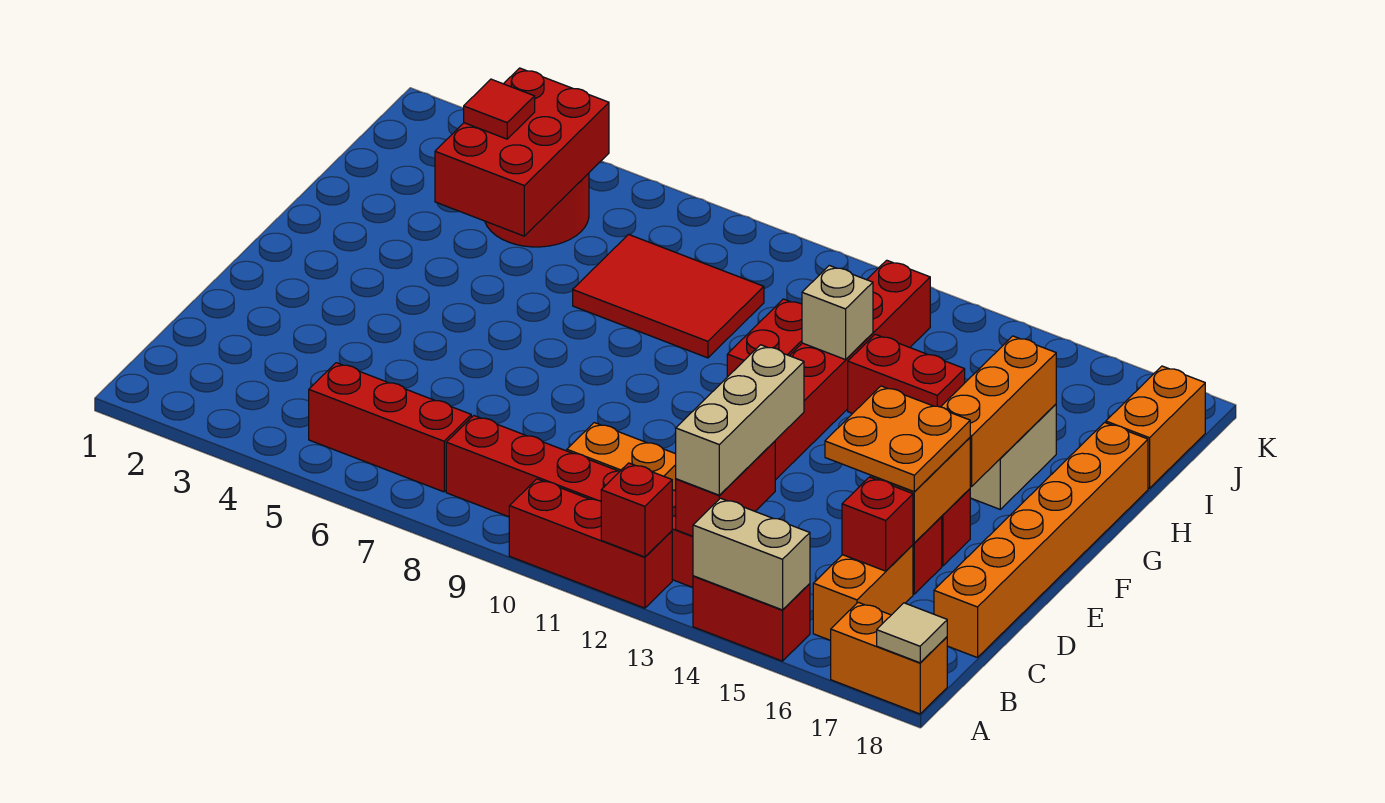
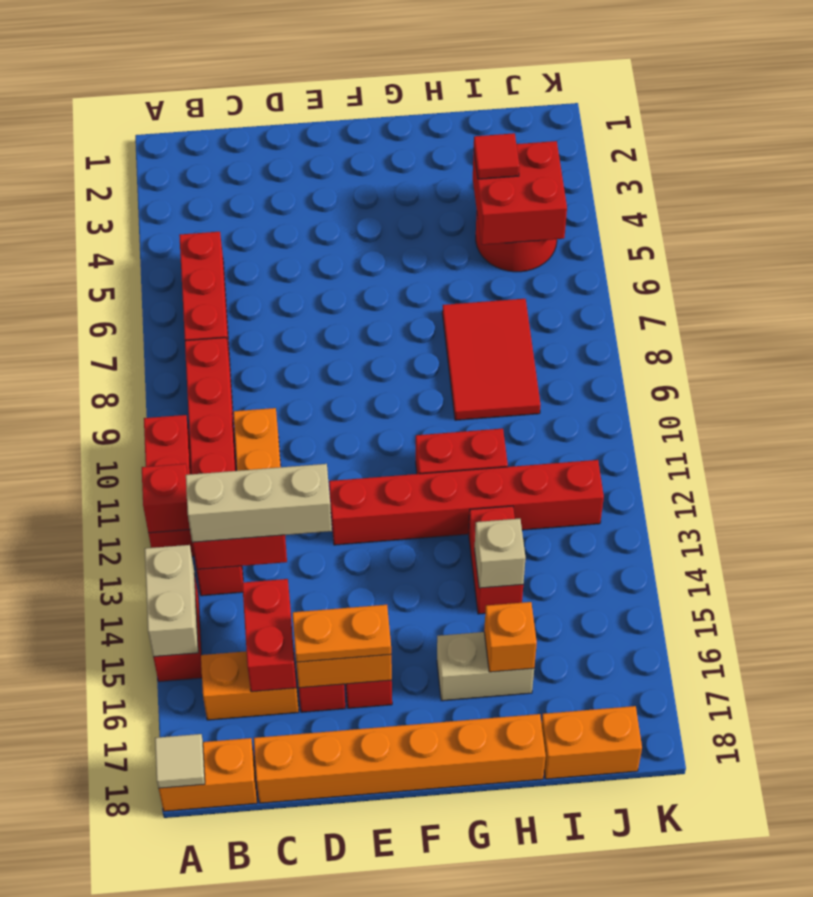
orange brick A17:A18 level 1 -> orange brick A18:B18 level 1
red brick C16 level 2 -> red brick C15:C16 level 2
orange plate D15:E16 level 3 -> orange plate D16:E16 level 3
orange brick F16:H16 level 2 -> orange brick H16 level 2
red brick H4:J5 level 2 -> red brick I4:J5 level 2
tan brick H12 level 2 -> tan brick H14 level 2

